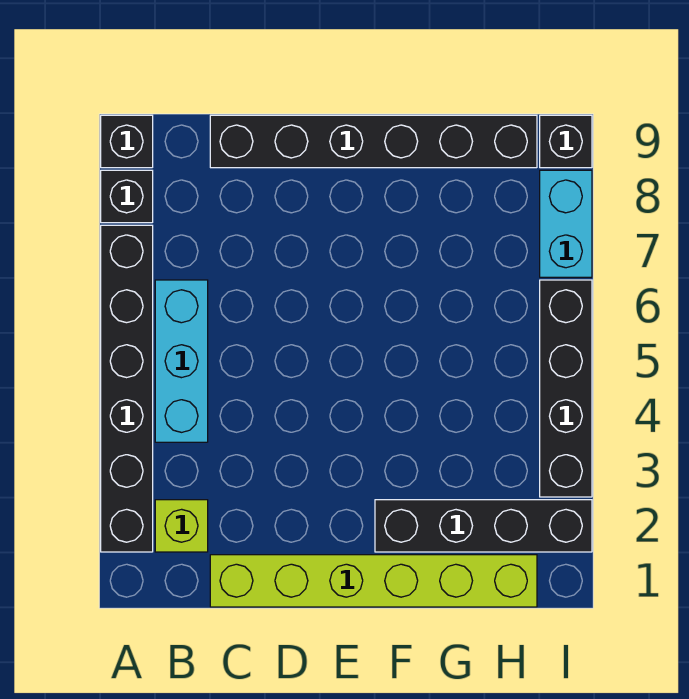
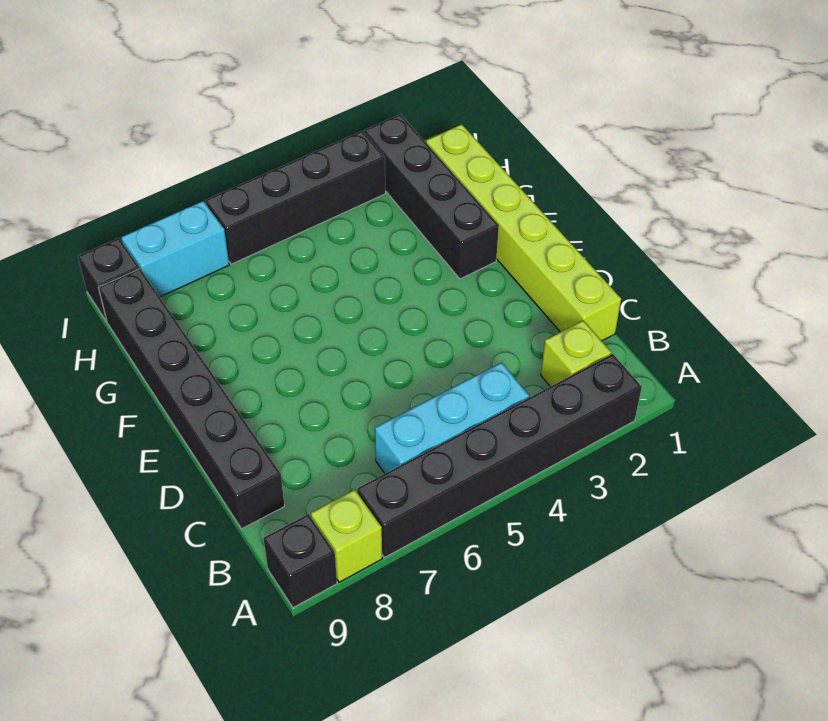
black brick A8 level 1 -> lime brick A8 level 1

